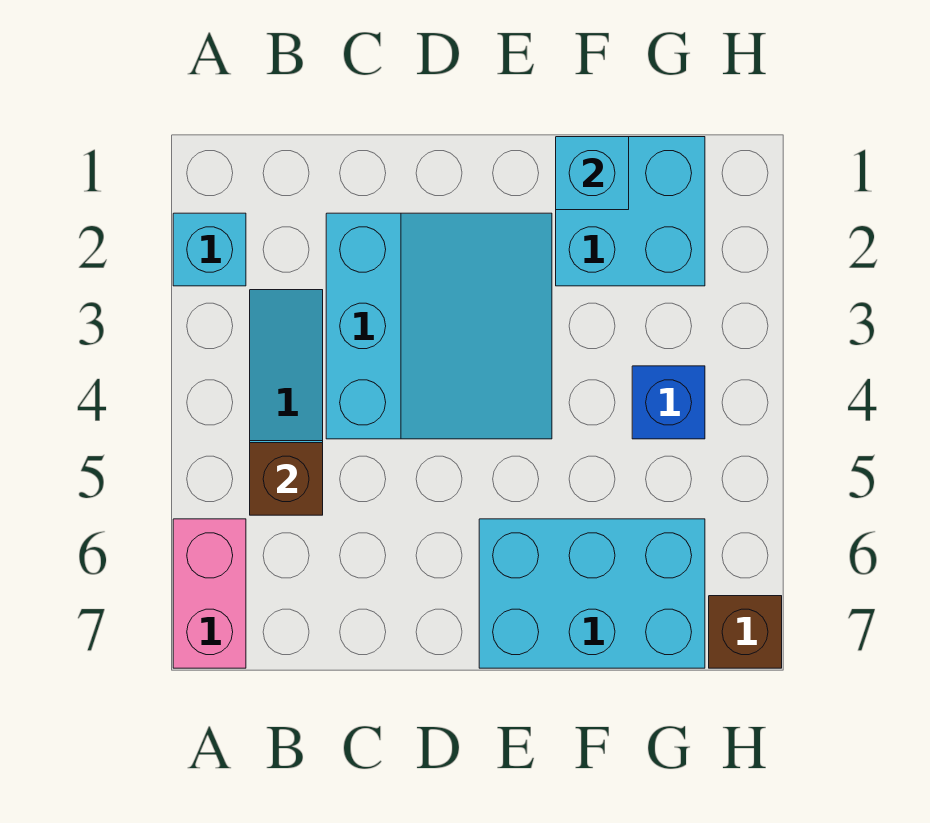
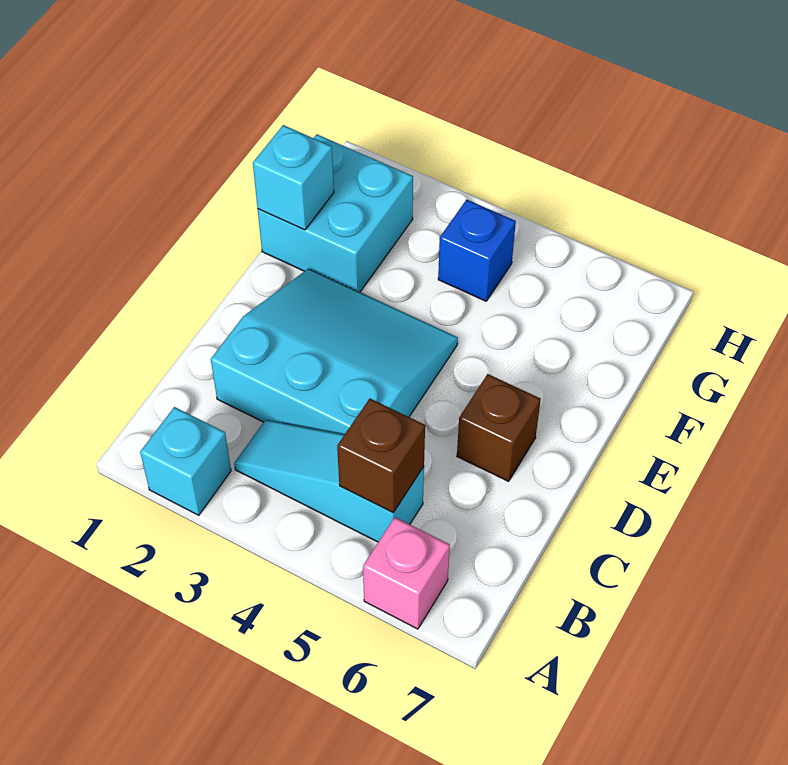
pink brick A6:A7 level 1 -> pink brick A6 level 1
cyan brick E6:G7 level 1 -> none
brown brick H7 level 1 -> brown brick D6 level 1

